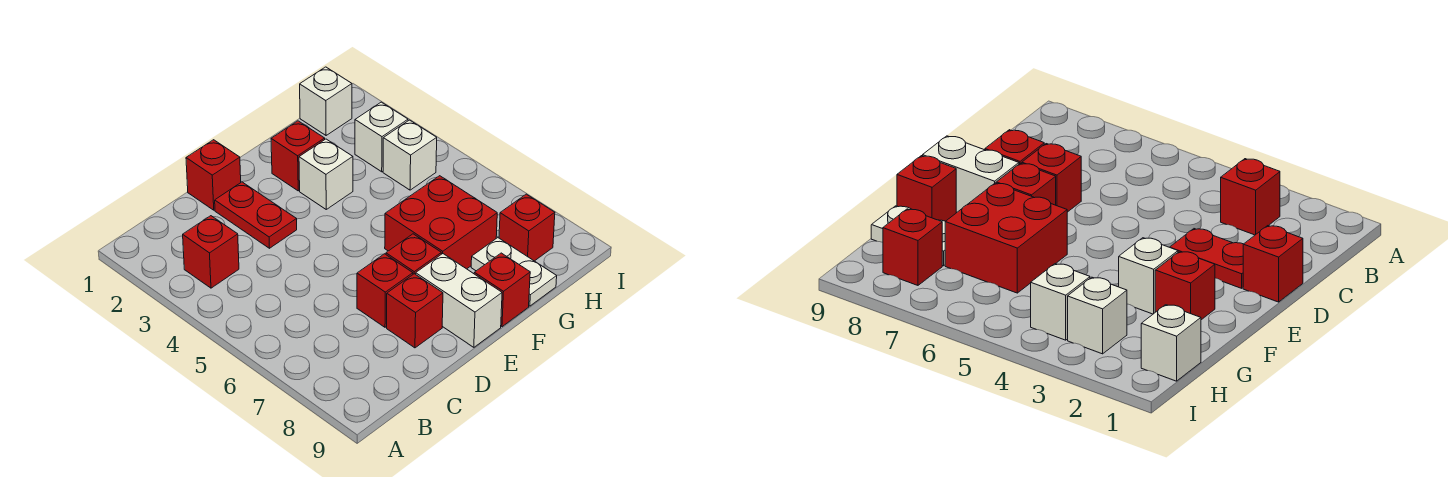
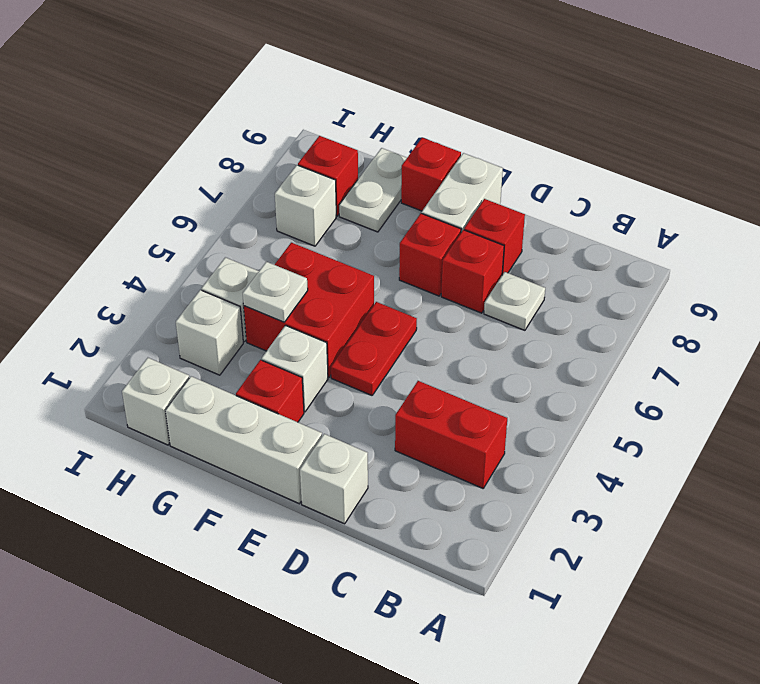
red brick B3 level 1 -> red brick B3:C3 level 1
none -> white plate C7 level 1
red brick D1 level 1 -> white brick D1 level 1
red plate D2:D3 level 1 -> red plate E4:E5 level 1
none -> white brick E1:G1 level 1
red brick F6:G7 level 1 -> red brick F4:G5 level 1
none -> white plate G4 level 2
none -> white brick H7 level 1

